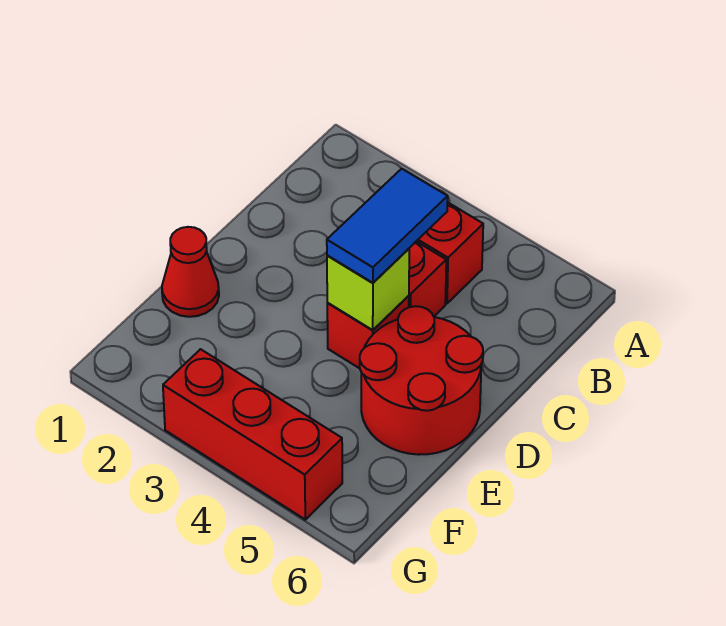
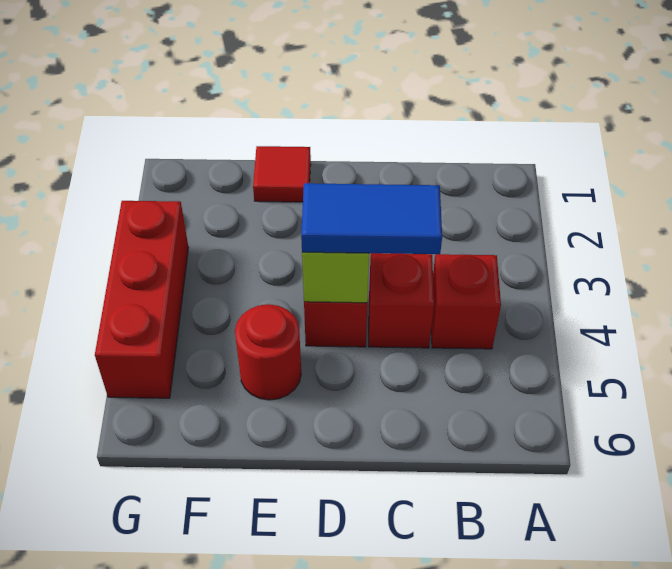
red round brick D5:E6 level 1 -> red round brick E5 level 1
red cone E1 level 1 -> red tile E1 level 1

